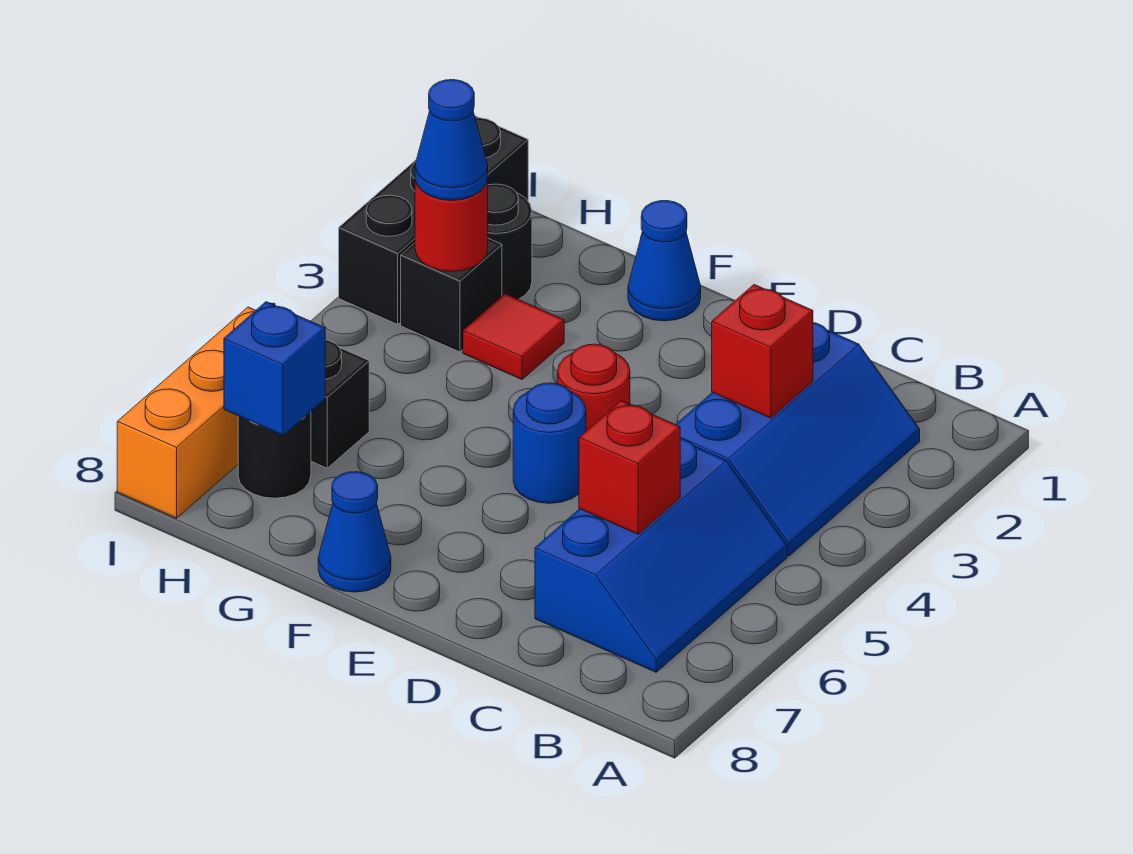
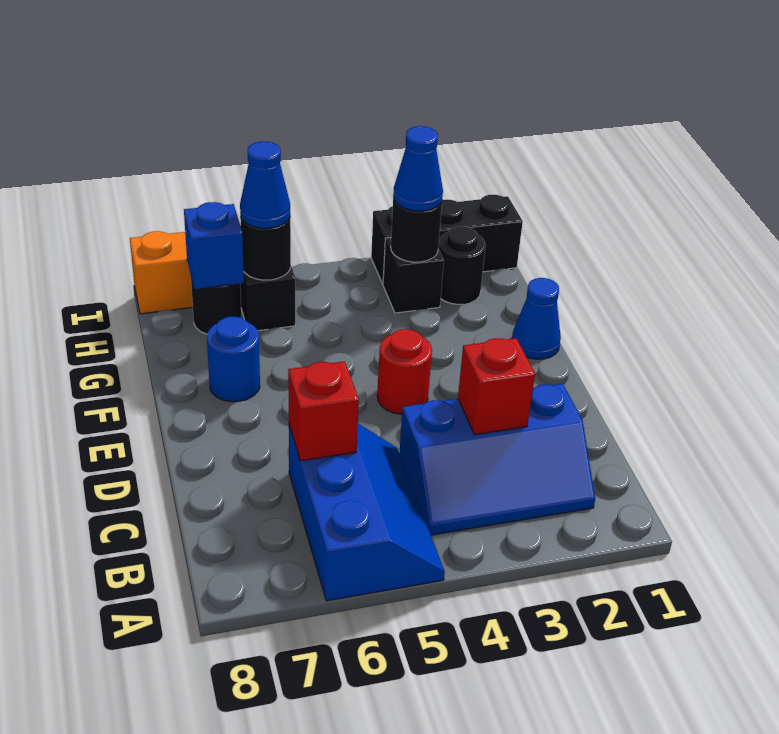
blue slope B5:C7 level 1 top C -> blue slope A5:C6 level 1 top 6
blue round brick E5 level 1 -> blue round brick F7 level 1
blue cone F8 level 1 -> blue cone H6 level 3
red tile G3 level 1 -> none
red round brick H3 level 2 -> black round brick H3 level 2
none -> black round brick H6 level 2

